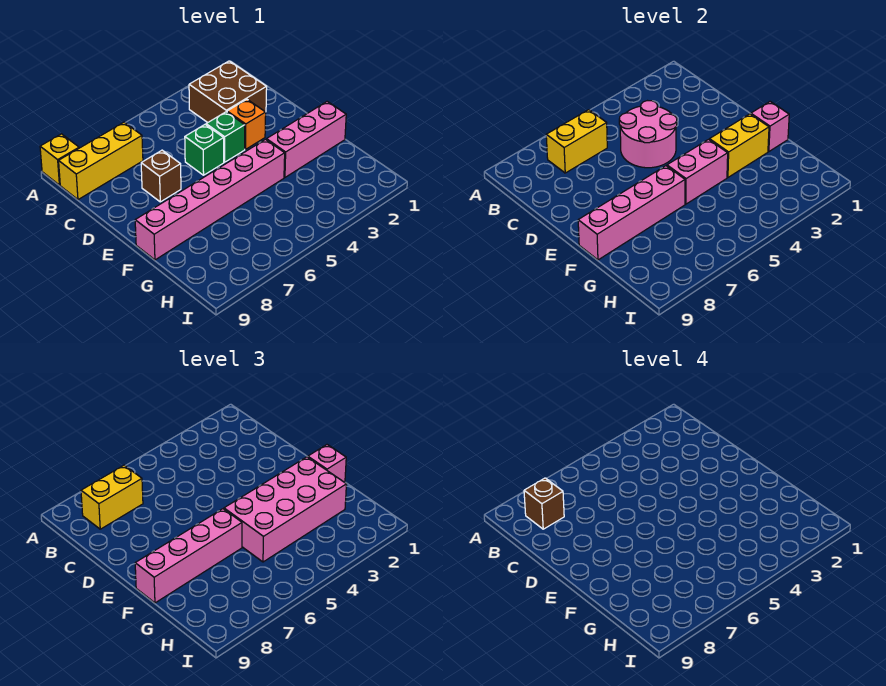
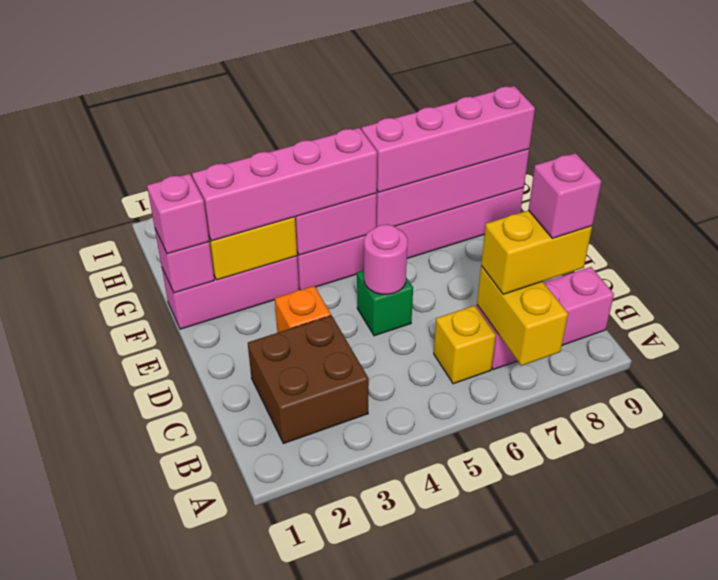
yellow brick A9 level 1 -> yellow brick B6 level 1
yellow brick B6:B7 level 2 -> yellow brick A7:B7 level 2
yellow brick B7:B9 level 1 -> pink brick B7:B9 level 1
brown brick B8 level 4 -> pink brick B8 level 4
pink round brick C4:D5 level 2 -> pink round brick D5 level 2
green brick D4 level 1 -> none
brown brick D7 level 1 -> none
pink brick F2:G5 level 3 -> pink brick F2:F5 level 3

